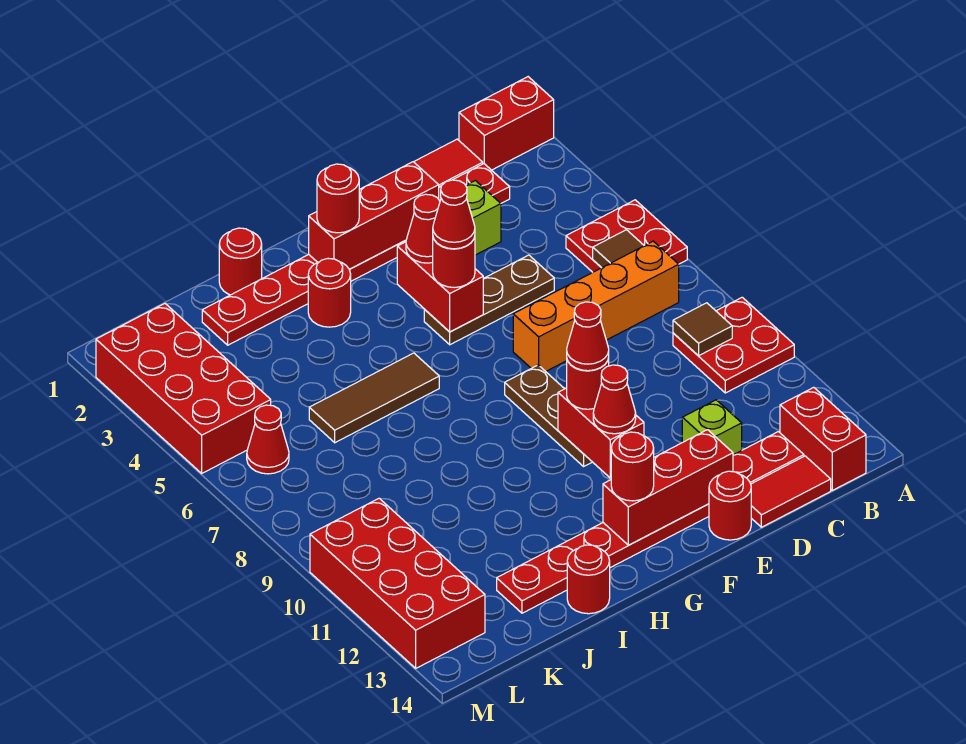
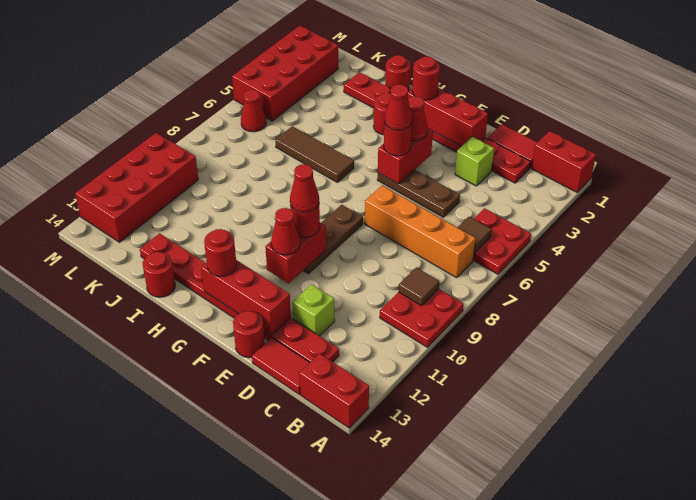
red brick B13:B14 level 1 -> red brick A14:B14 level 1

